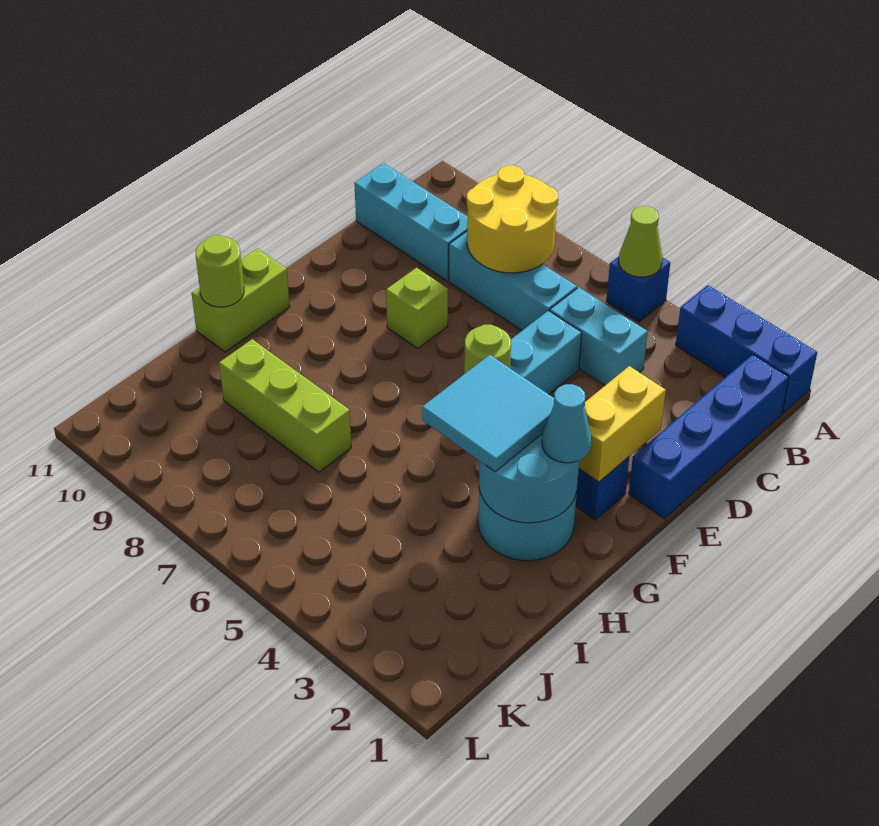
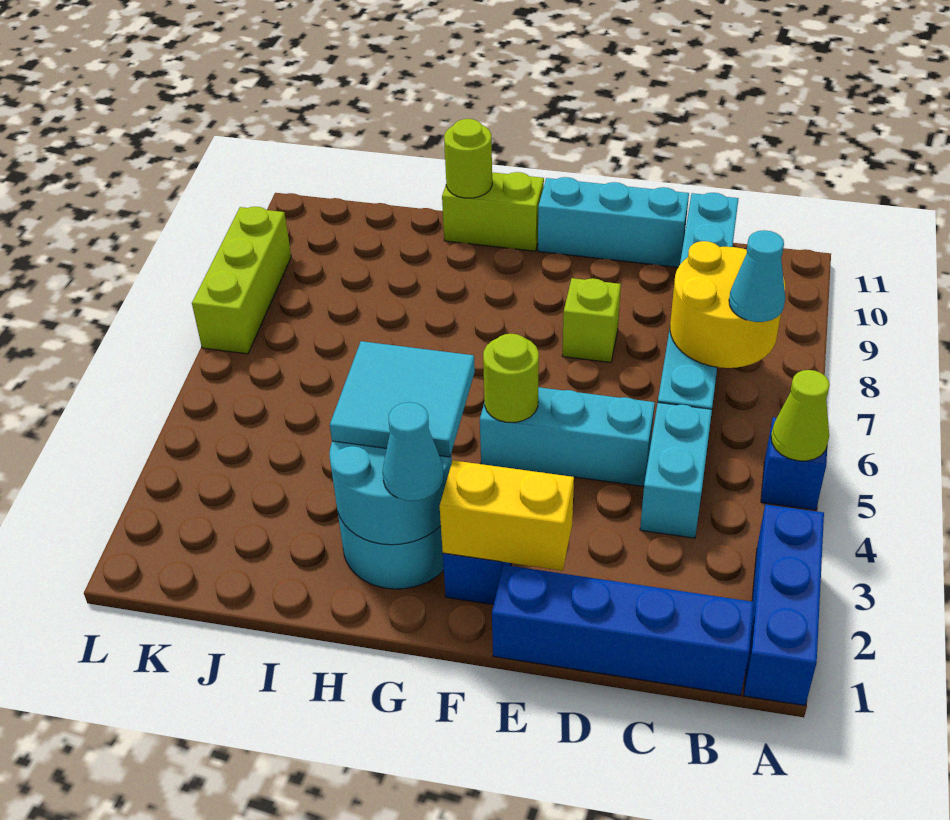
none -> cyan cone B7 level 3
none -> cyan brick D11:F11 level 1
lime brick I7:I9 level 1 -> lime brick L7:L9 level 1

